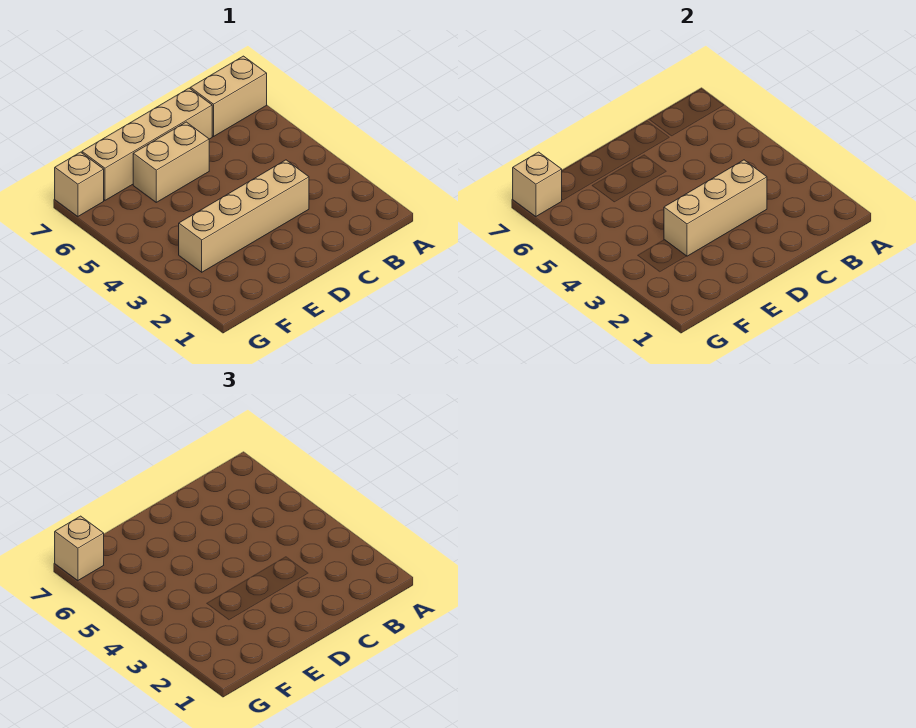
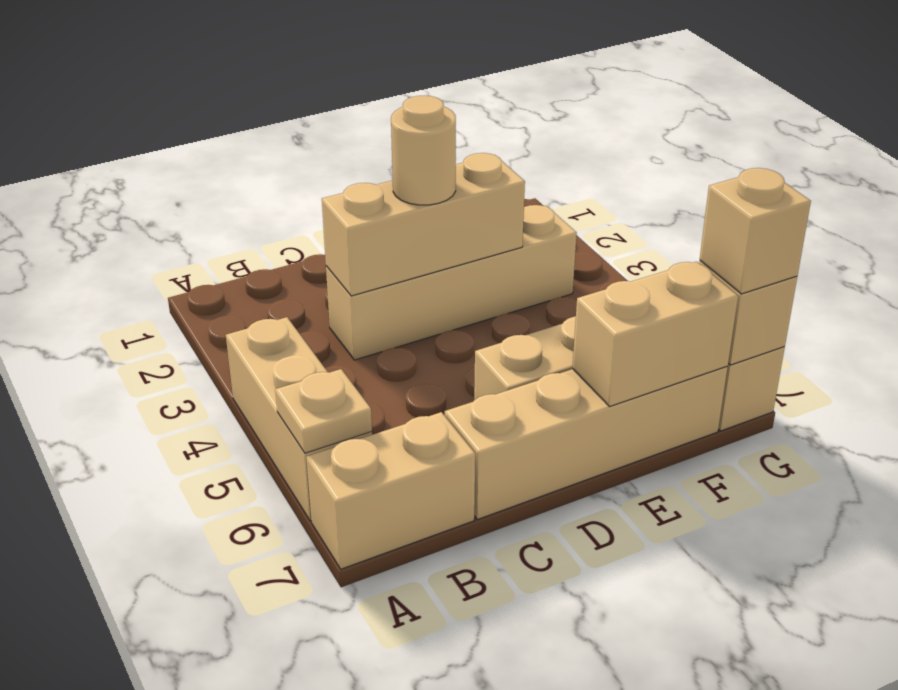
none -> tan brick A4:A6 level 1
none -> tan plate A6 level 2
none -> tan round brick D3 level 3
none -> tan brick E7:F7 level 2

